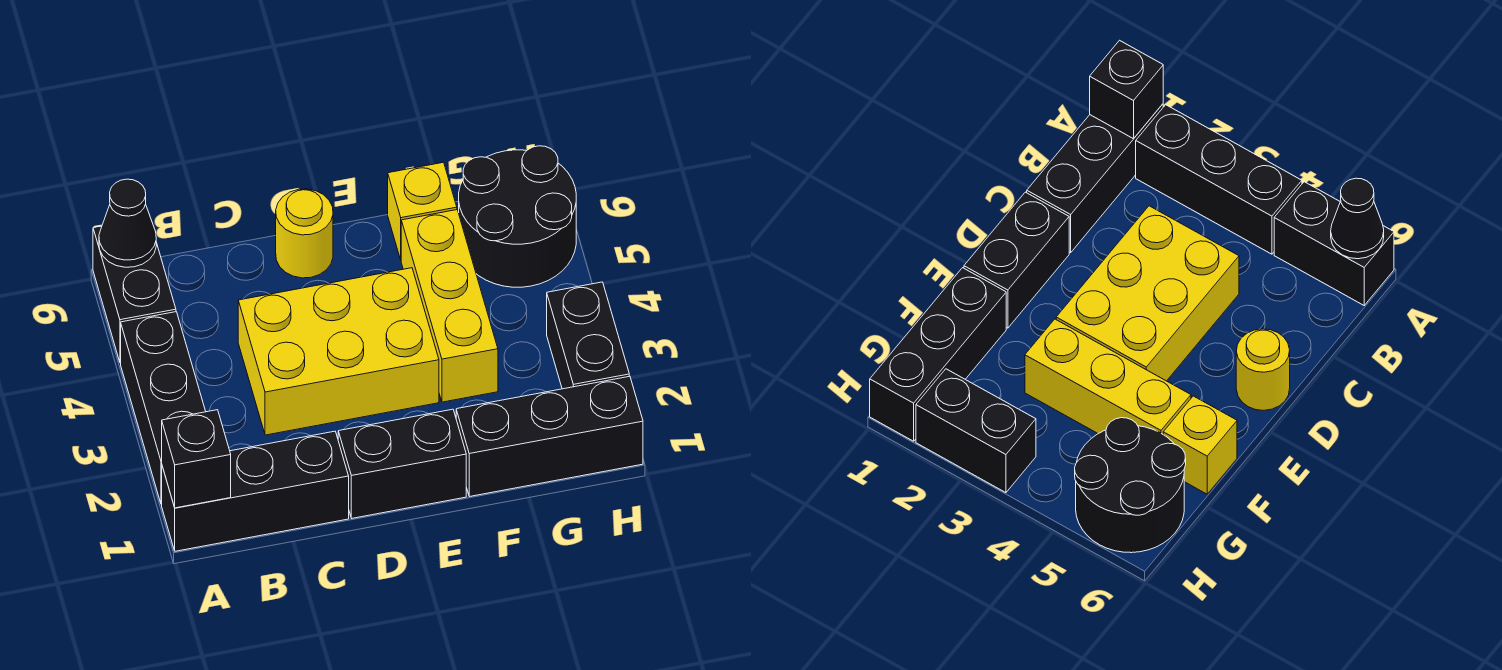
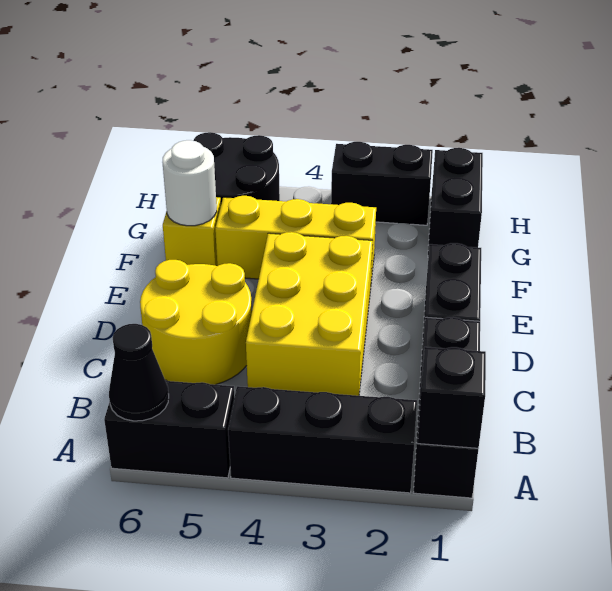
yellow round brick D6 level 1 -> yellow round brick C5:D6 level 1
black brick F1:H1 level 1 -> black brick G1:H1 level 1
none -> white round brick F6 level 2

